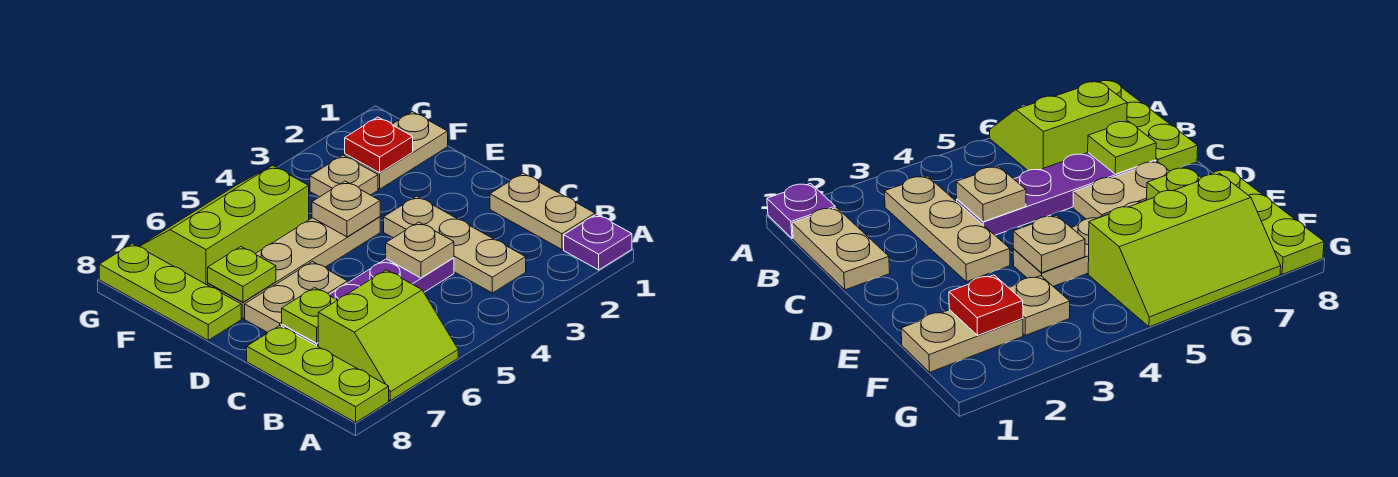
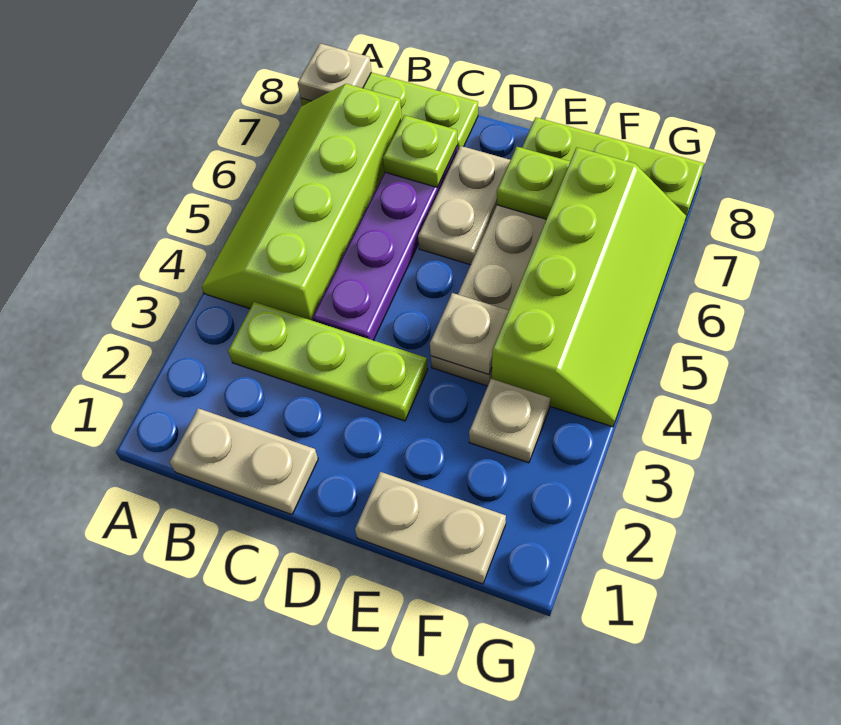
purple plate A1 level 1 -> none
lime slope A6:B7 level 1 top B -> lime slope A4:B7 level 1 top B
tan plate B3:D3 level 1 -> lime plate B3:D3 level 1
tan plate C4 level 2 -> tan plate A8 level 2
tan plate F1:F2 level 1 -> tan plate E1:F1 level 1
red plate F2 level 2 -> none
lime slope F5:G7 level 1 top F -> lime slope F4:G7 level 1 top F

